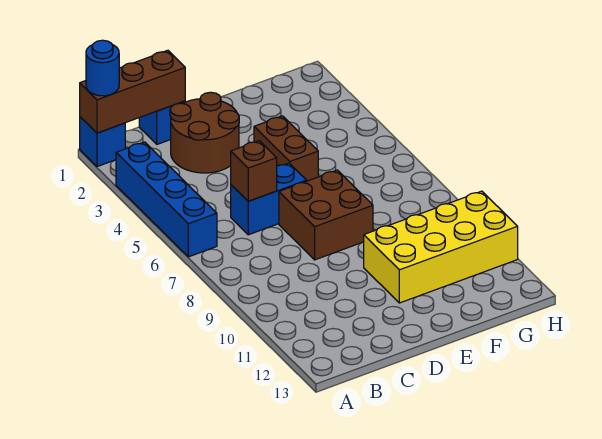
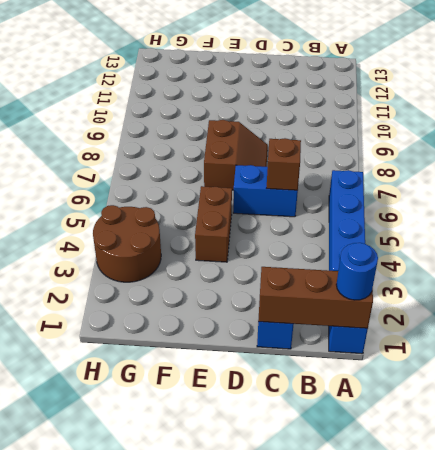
brown round brick C2:D3 level 1 -> brown round brick G3:H4 level 1
brown brick D7:E8 level 1 -> brown slope D7:E8 level 1 top E
yellow brick E10:H11 level 1 -> none

